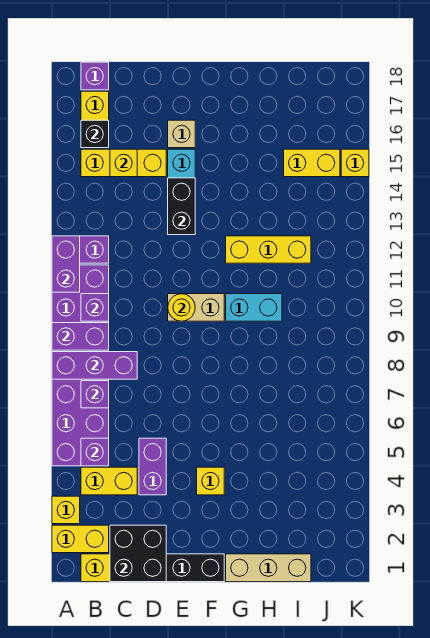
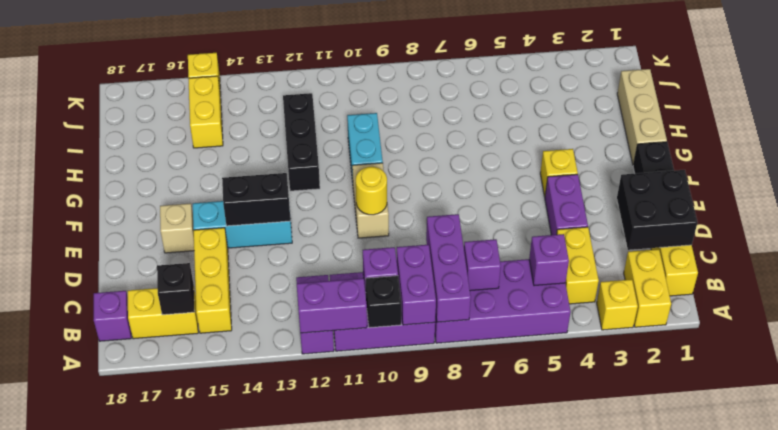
none -> black brick A10 level 2
yellow brick C15 level 2 -> none
purple brick D4:D5 level 1 -> purple brick D4:E4 level 1
yellow brick G12:I12 level 1 -> black brick G12:I12 level 1

